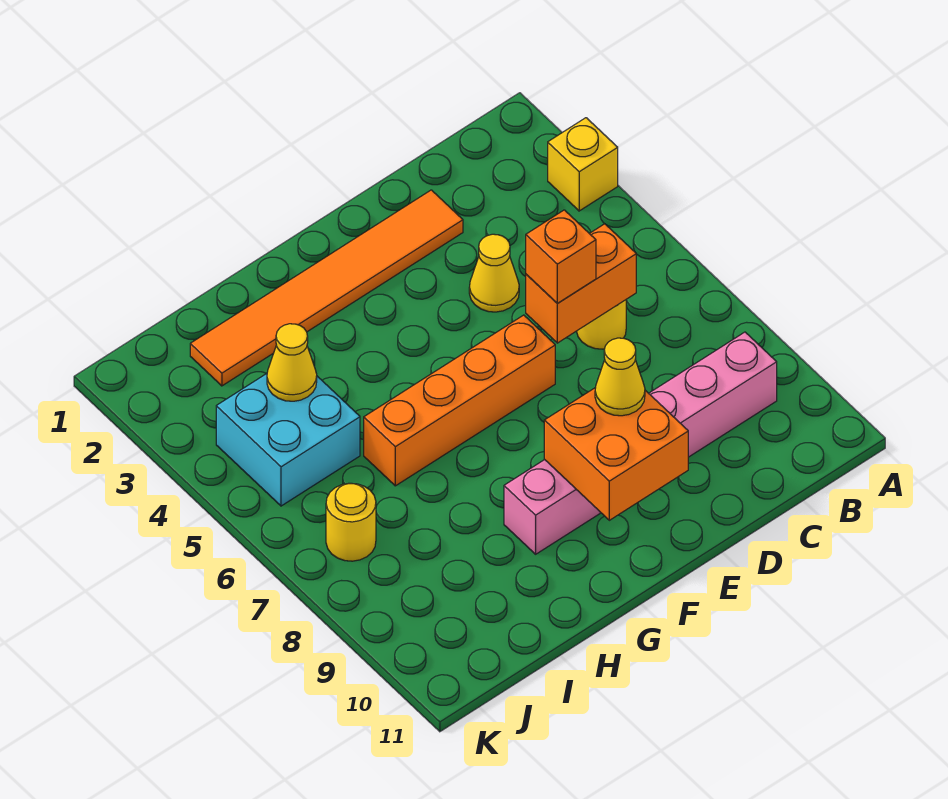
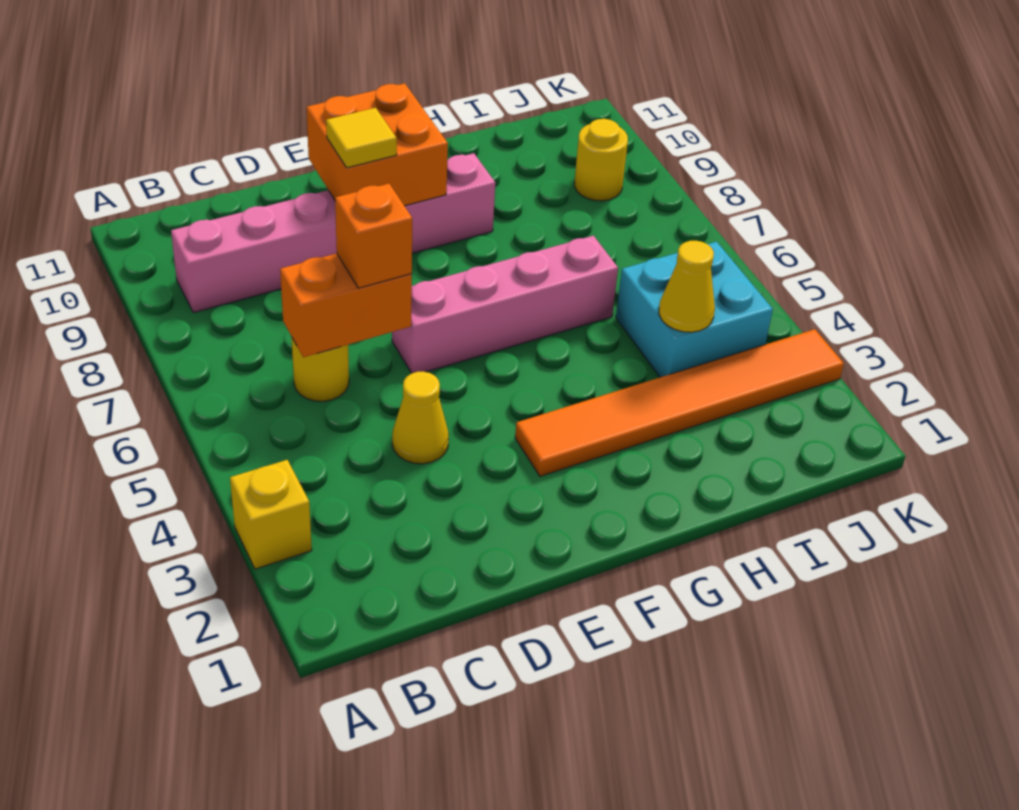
orange tile D2:I2 level 1 -> orange tile F3:K3 level 1
orange brick E6:H6 level 1 -> pink brick E6:H6 level 1
yellow cone E9 level 3 -> yellow tile E9 level 3
yellow round brick J7 level 1 -> yellow round brick J9 level 1

